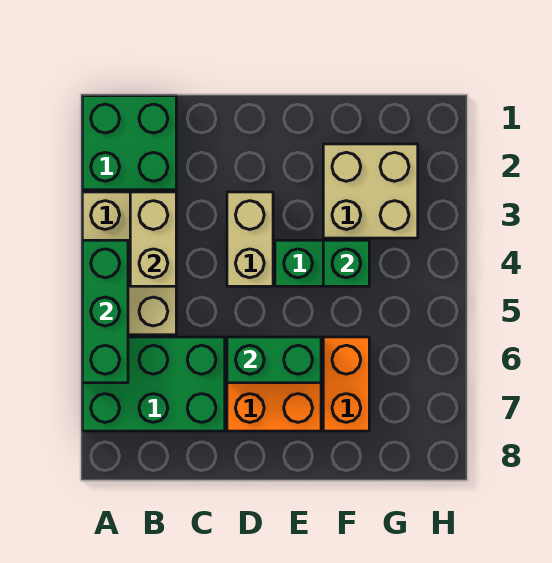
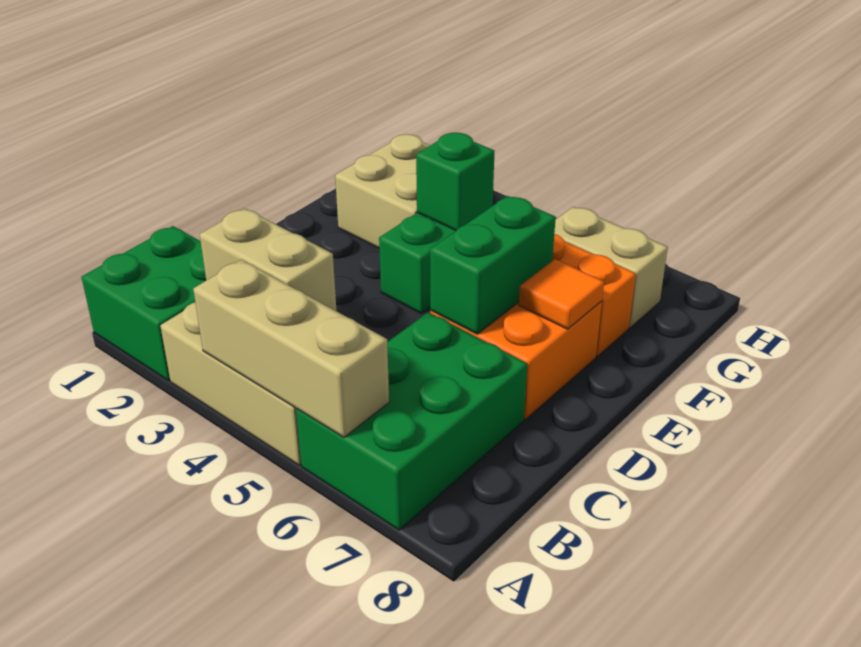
green brick A4:A6 level 2 -> tan brick A4:A6 level 2
tan brick D3:D4 level 1 -> tan brick G6:G7 level 1
none -> orange tile E7 level 2

